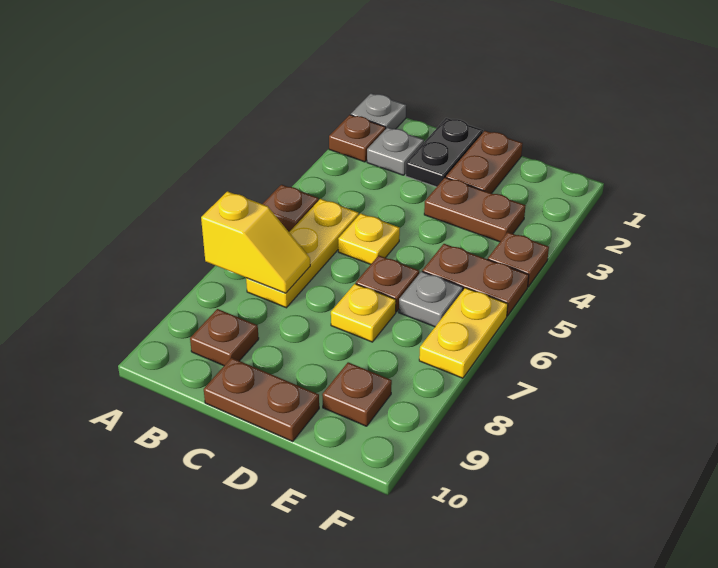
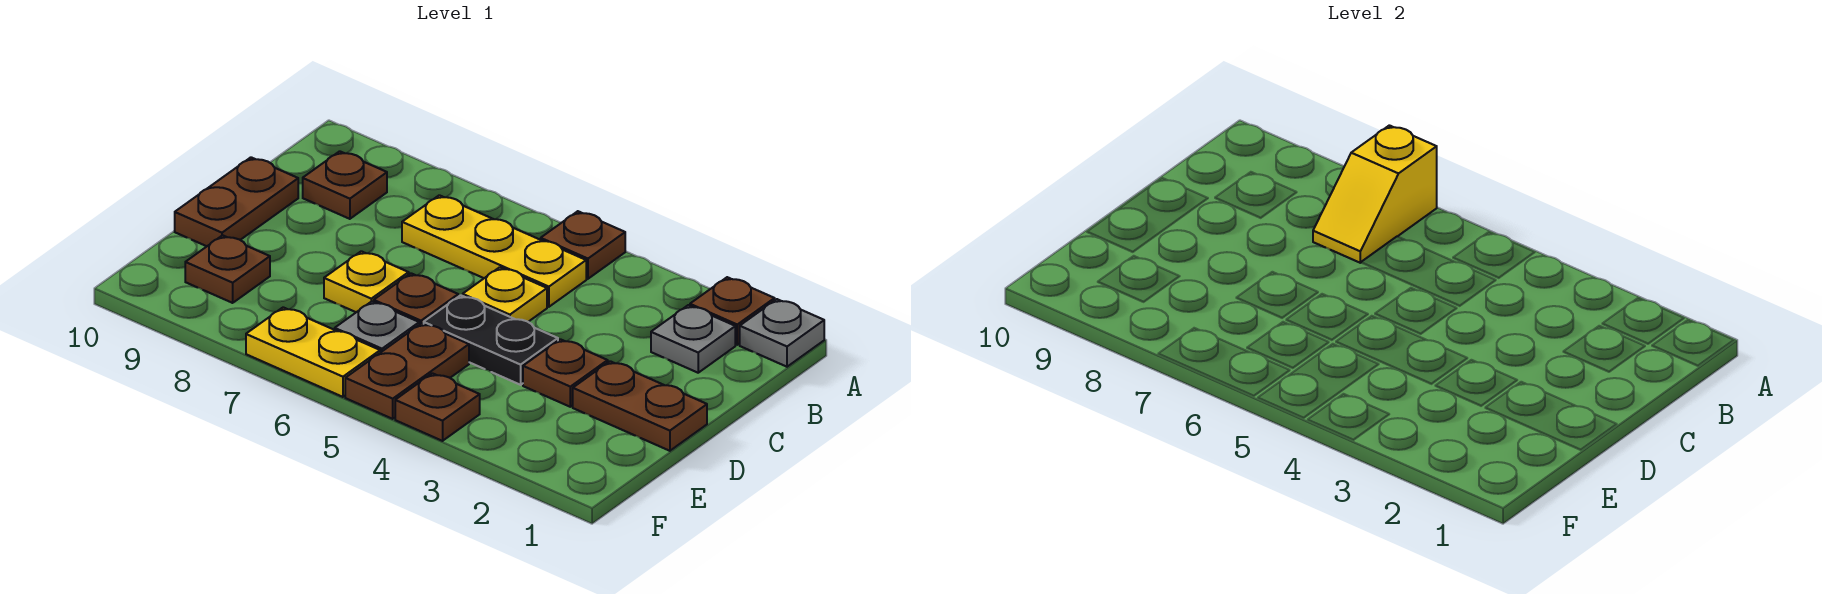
black plate C1:C2 level 1 -> black plate D4:D5 level 1
brown plate D3:E3 level 1 -> brown plate D3 level 1

